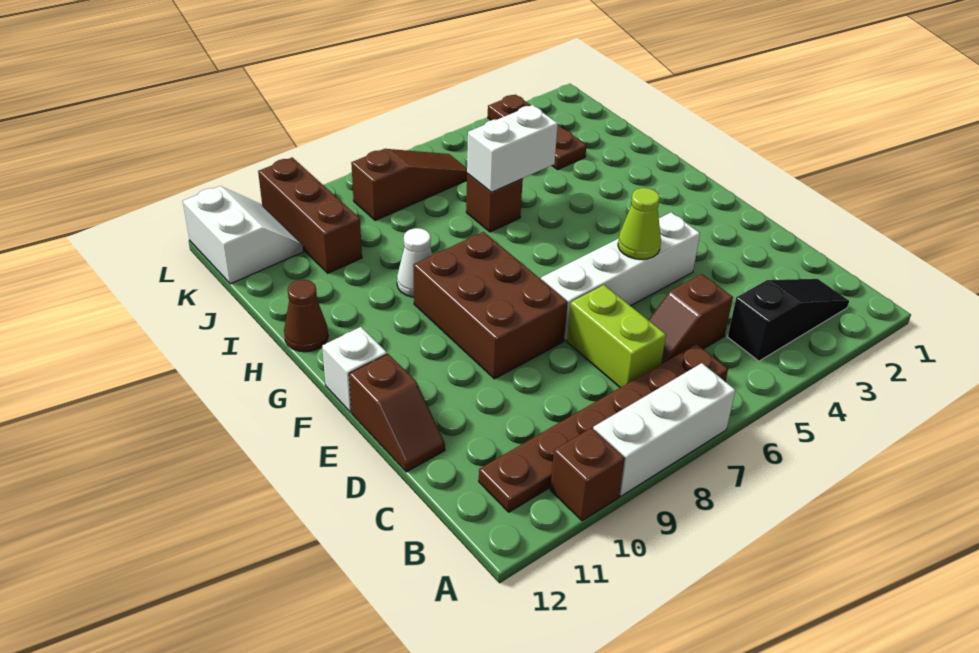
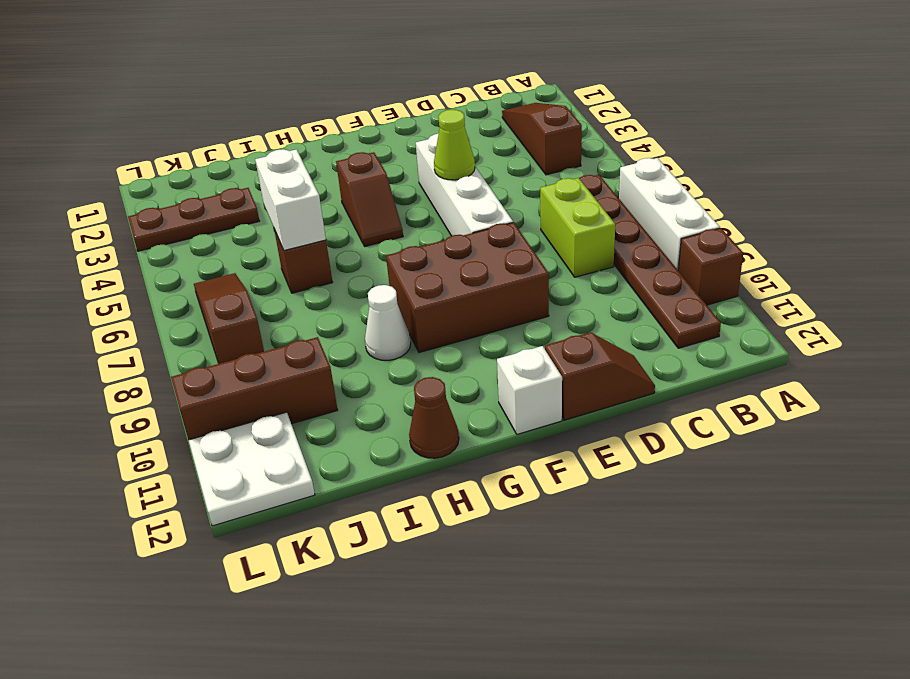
black slope B2:B4 level 1 top 4 -> brown slope B2:B4 level 1 top 4
brown slope C5:C6 level 1 top 5 -> brown slope G4:G5 level 1 top 4
lime brick C7:D7 level 1 -> lime brick C7:C8 level 1
white slope K11:L12 level 1 top 12 -> white plate K11:L12 level 1

